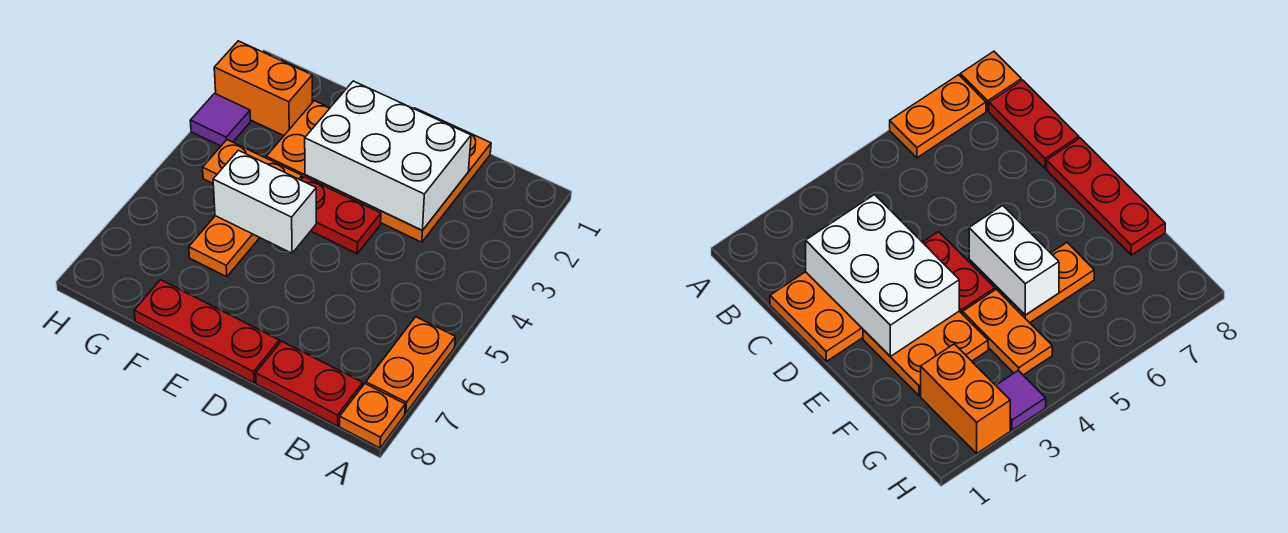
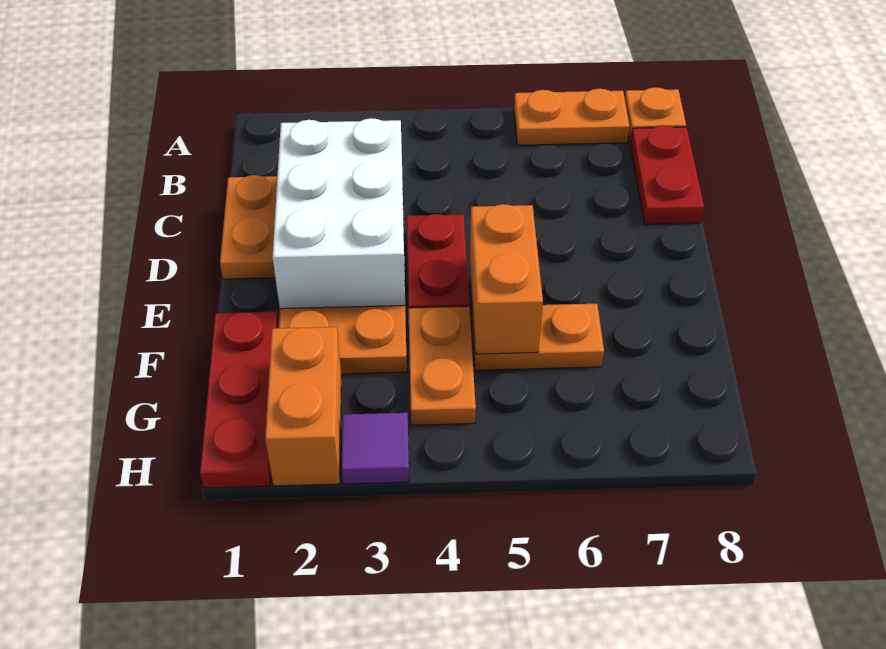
red plate D8:F8 level 1 -> red plate F1:H1 level 1
white brick E5:F5 level 2 -> orange brick E5:F5 level 2

